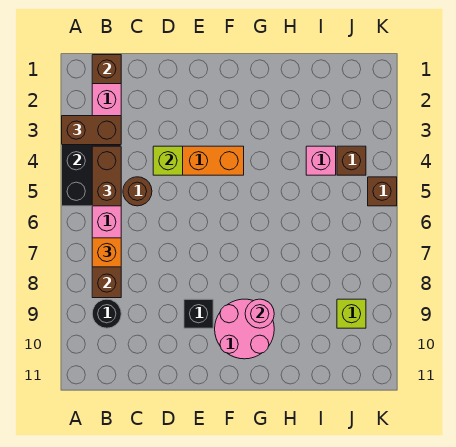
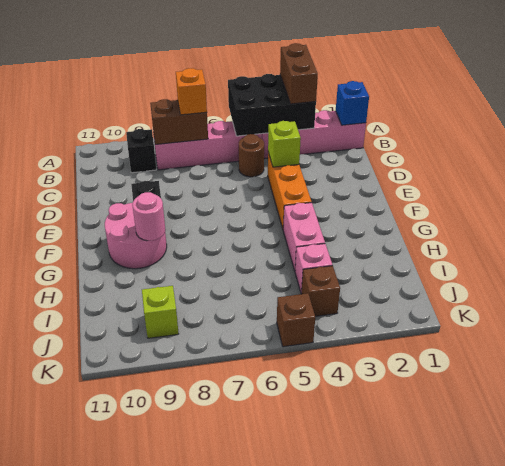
brown brick B1 level 2 -> blue brick B1 level 2
brown brick B4:B5 level 3 -> none
black round brick B9 level 1 -> black brick B9 level 1
none -> pink brick G4:H4 level 1

